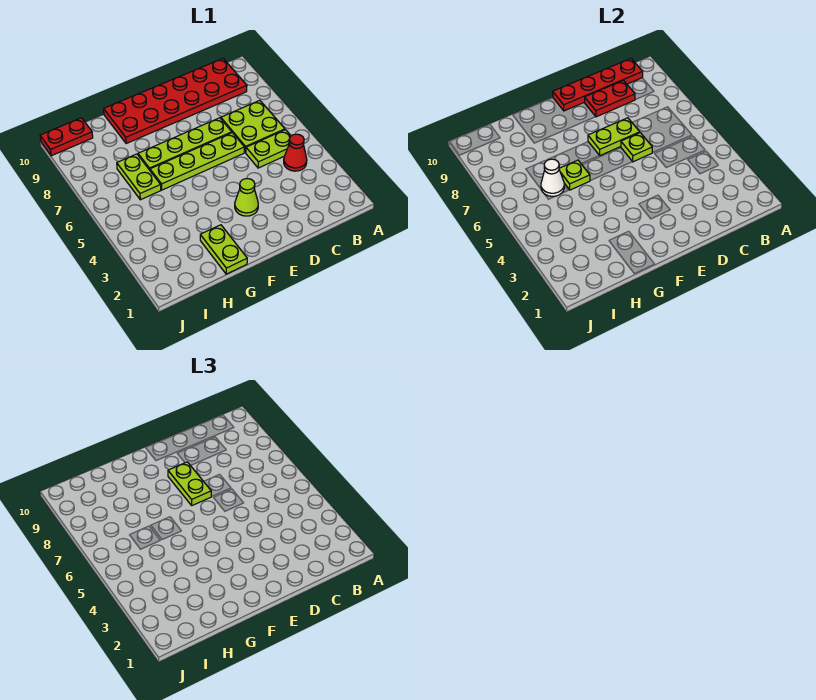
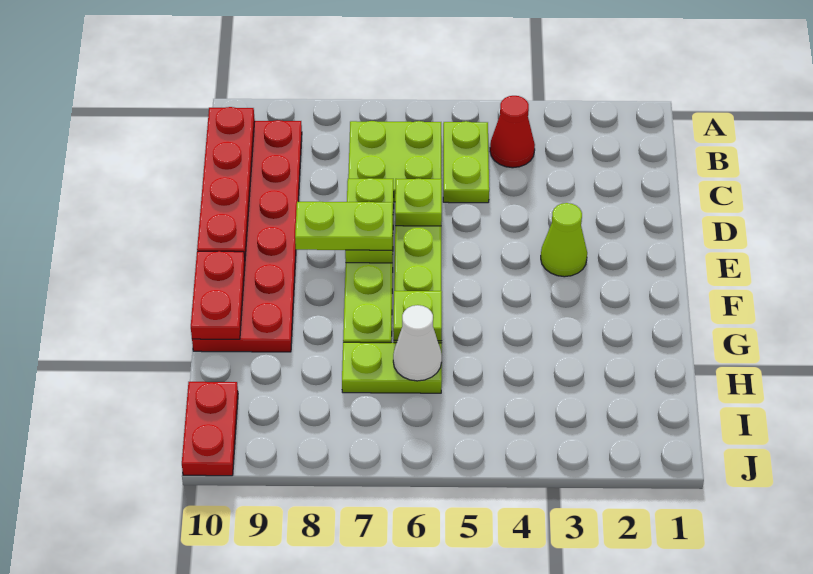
red plate C9:D9 level 2 -> red plate F10:G10 level 2
lime plate G1:G2 level 1 -> none

